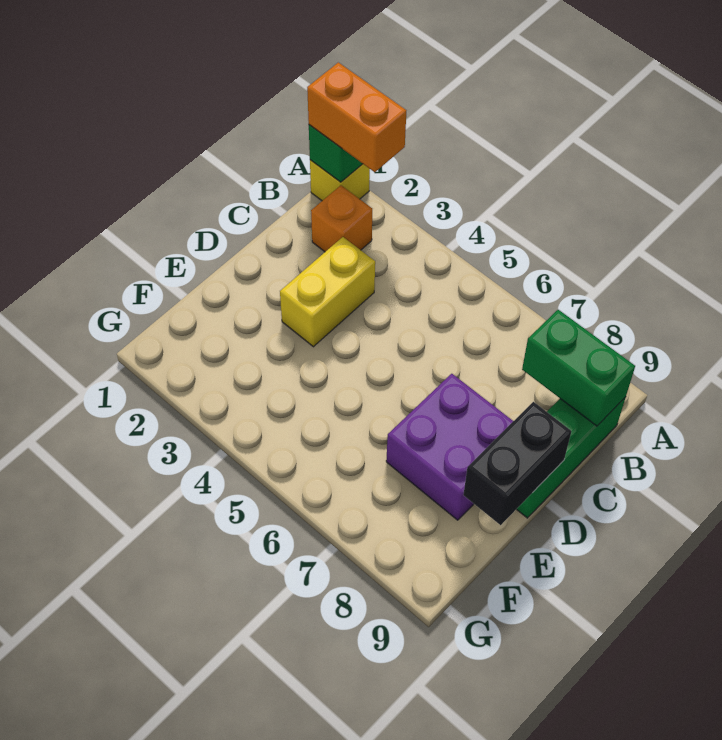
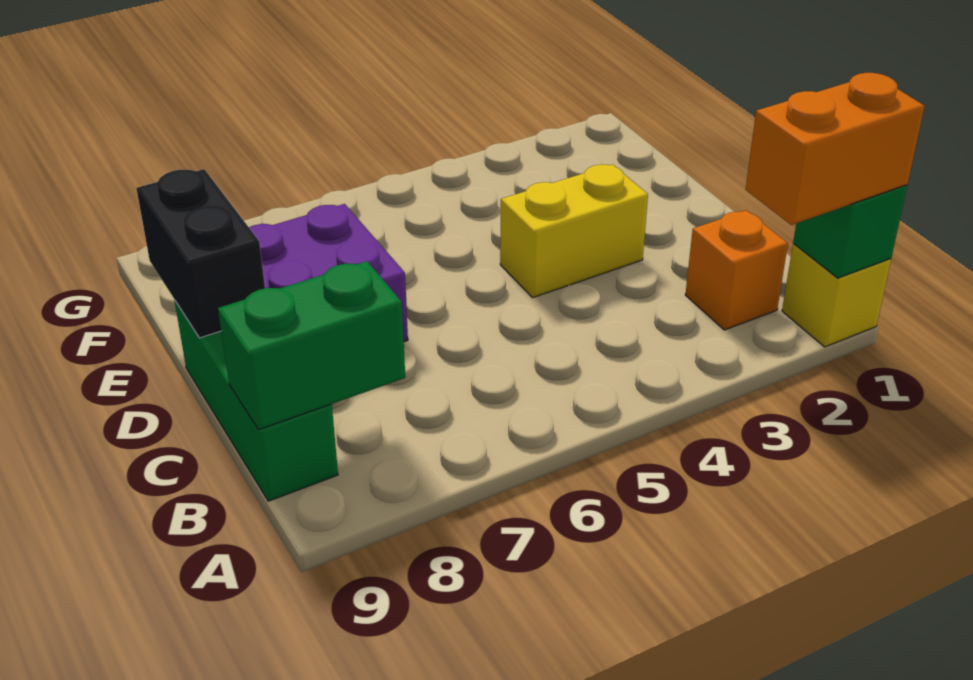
yellow brick C3:D3 level 1 -> yellow brick D3:D4 level 1

